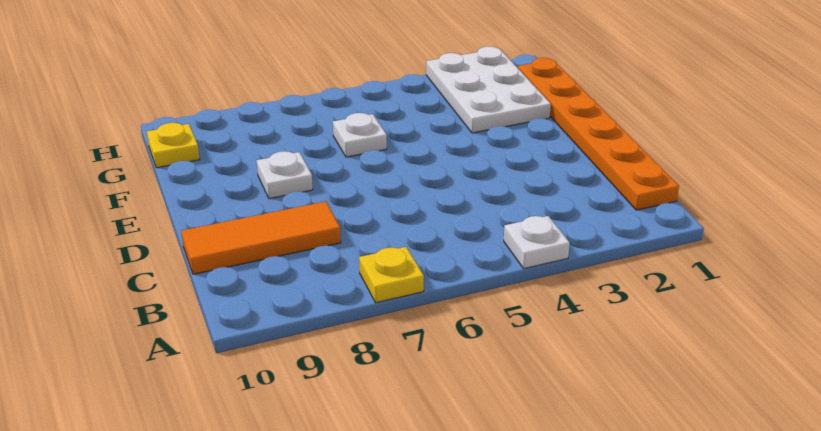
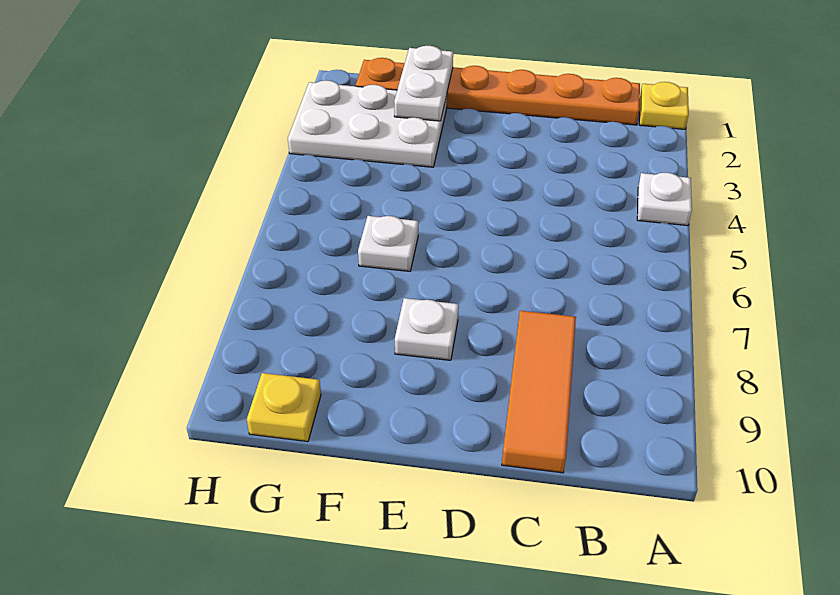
yellow plate A7 level 1 -> yellow plate A1 level 1
none -> white plate F1:F2 level 2

